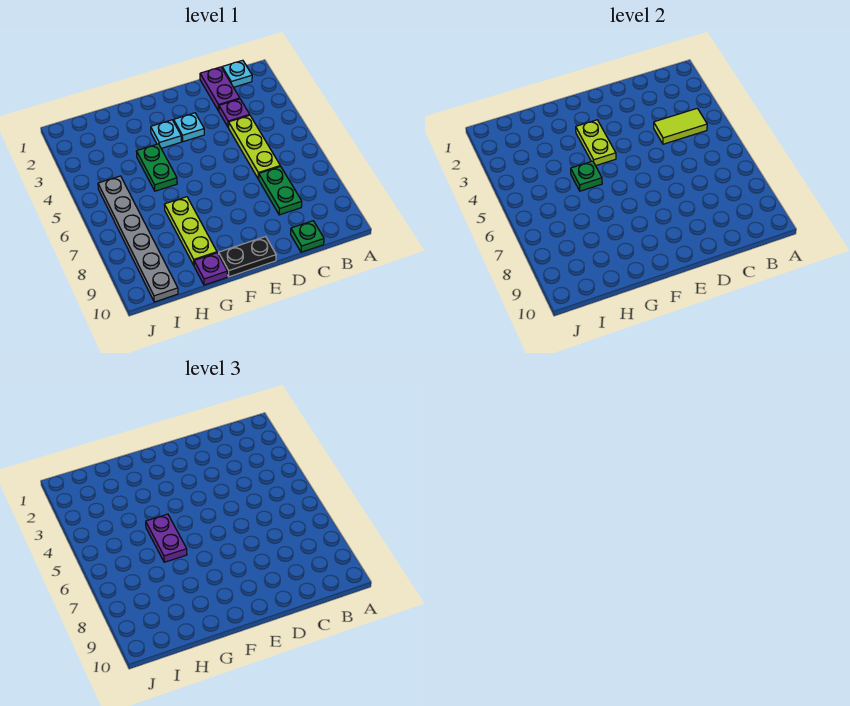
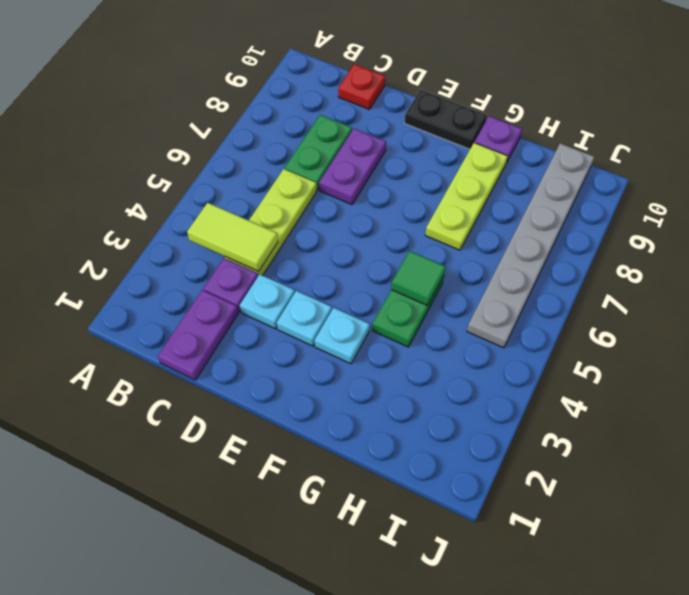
cyan plate B1 level 1 -> cyan plate D3 level 1
green plate C10 level 1 -> red plate C10 level 1
lime plate F3:F4 level 2 -> none
green plate G5 level 2 -> green tile G5 level 2
purple plate G5:G6 level 3 -> purple plate D7:D8 level 1

